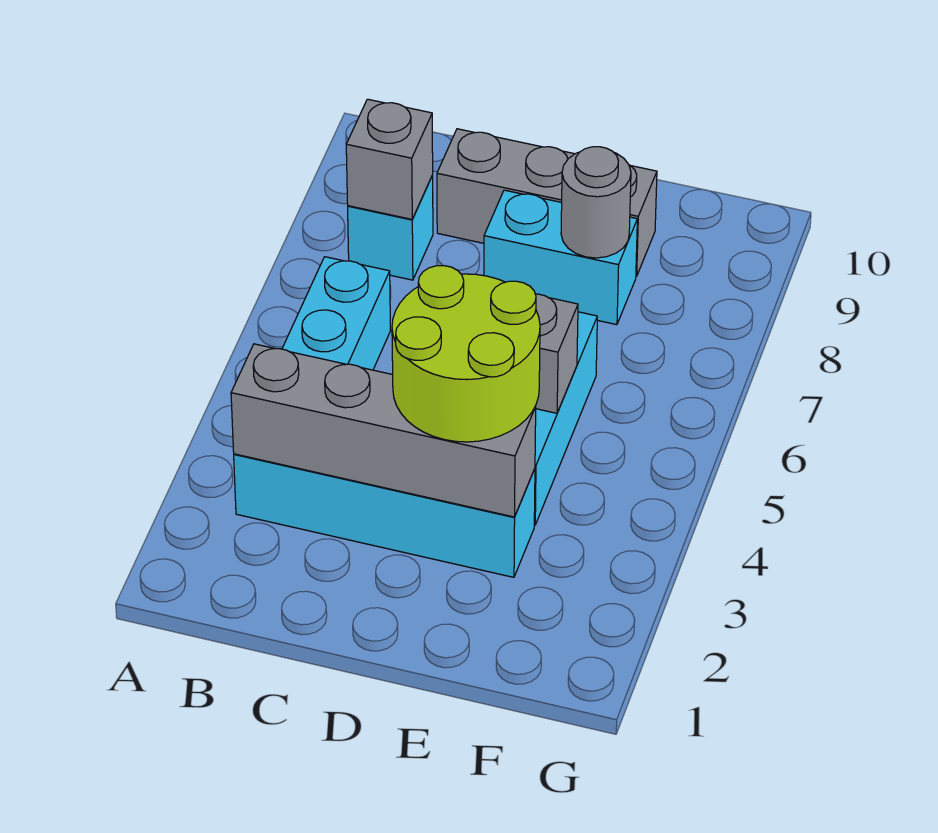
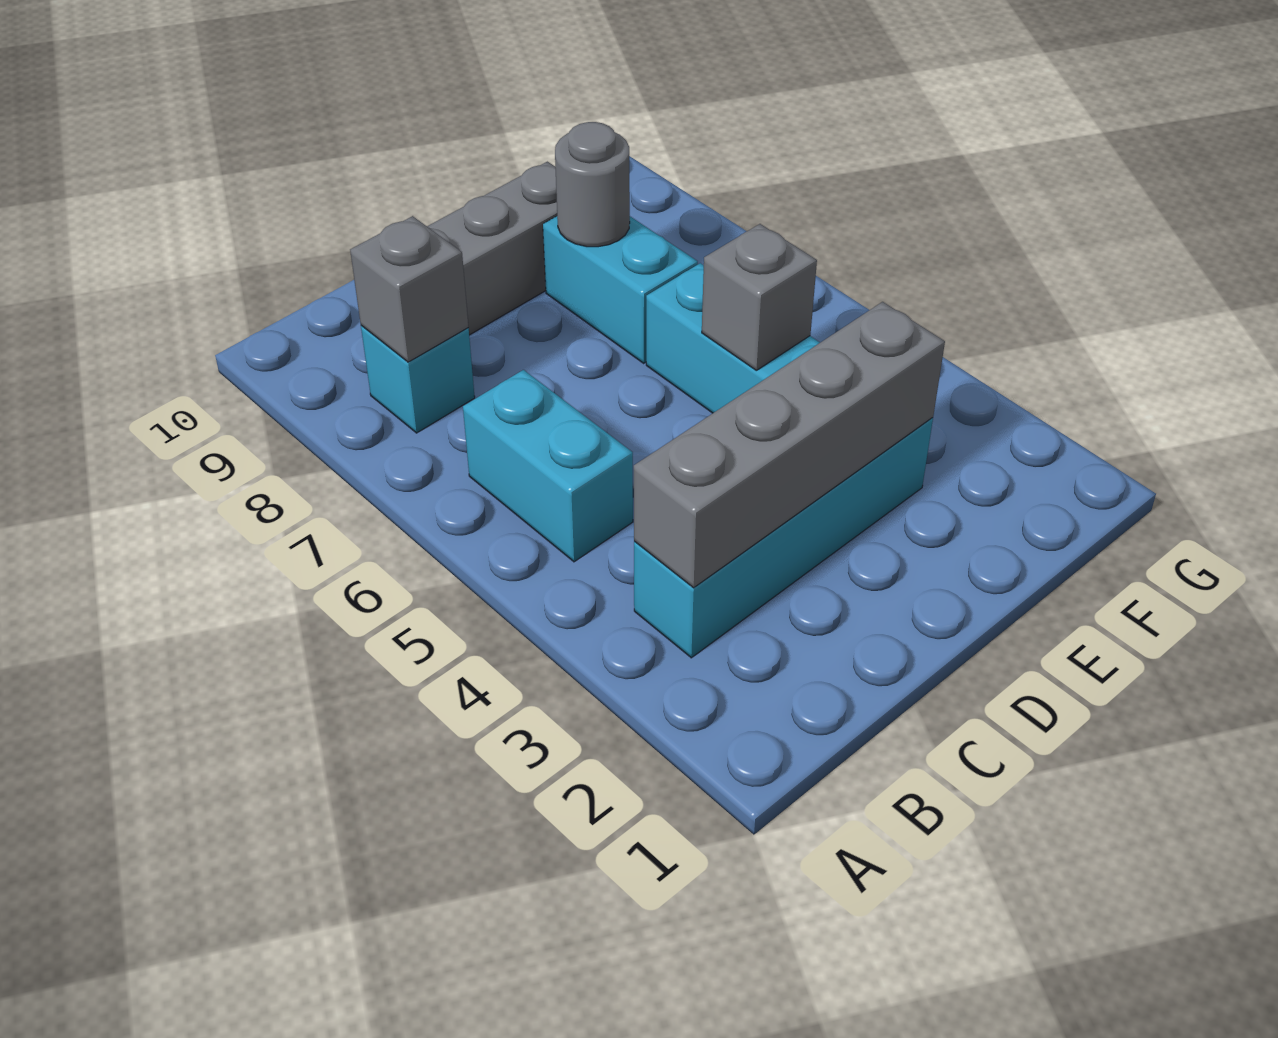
lime round brick D3:E4 level 3 -> none
cyan brick D8:E8 level 1 -> cyan brick E7:E8 level 1

